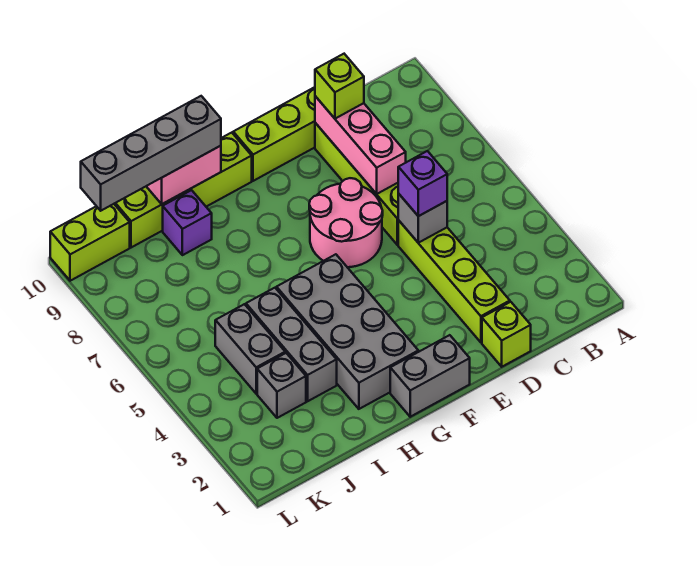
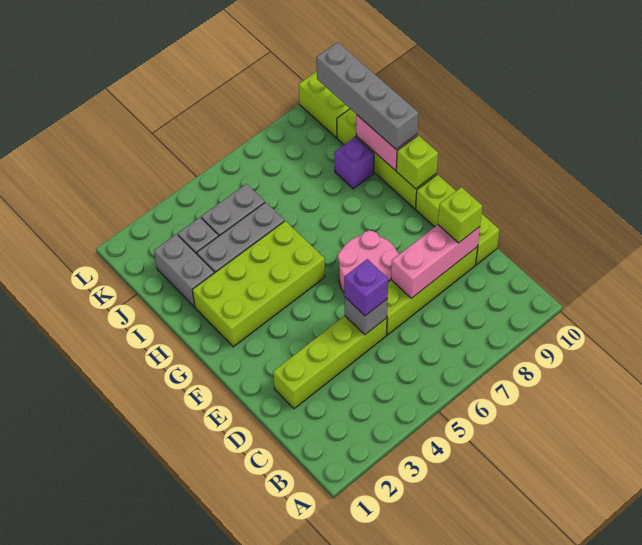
lime brick D1 level 1 -> lime brick G10 level 2
grey brick F1:G1 level 1 -> grey brick I2:J2 level 1
grey brick G2:H5 level 1 -> lime brick G2:H5 level 1

